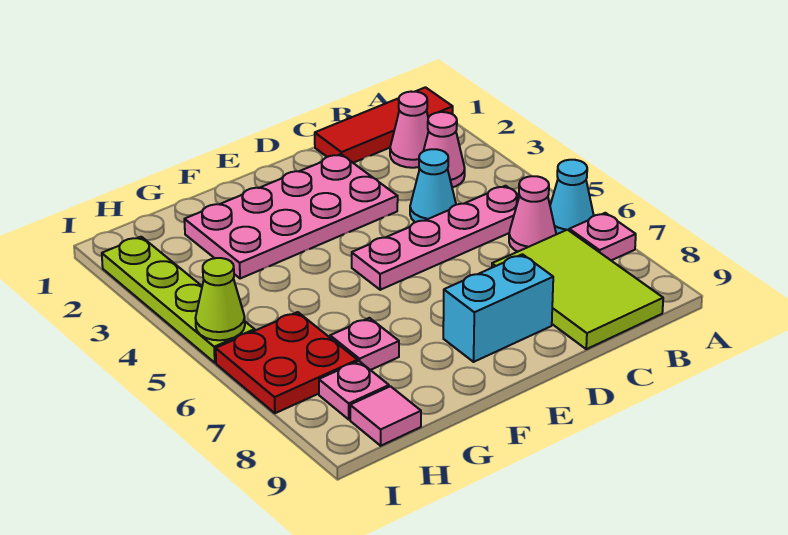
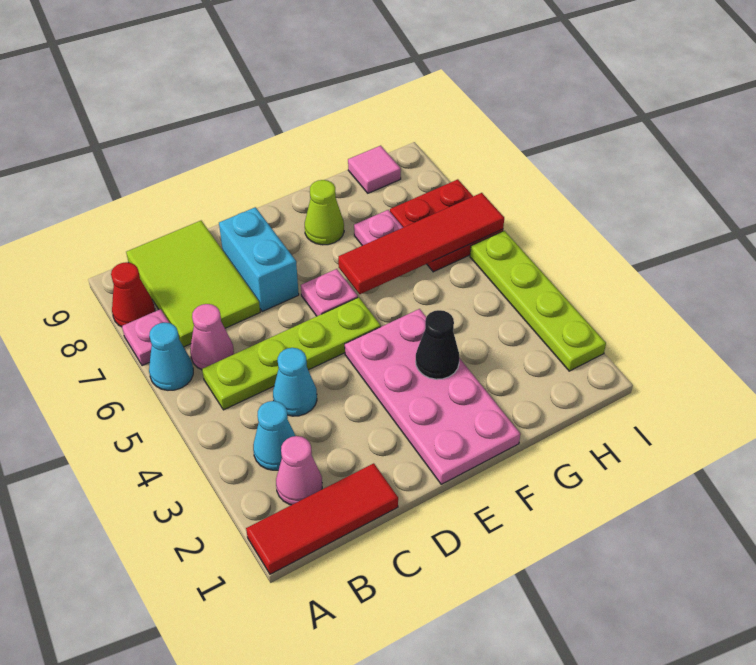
none -> red cone A8 level 1
pink cone B3 level 1 -> cyan cone B3 level 1
pink plate B5:E5 level 1 -> lime plate B5:E5 level 1
pink plate D2:G3 level 1 -> pink plate E1:F4 level 1
cyan brick D8:E8 level 1 -> cyan brick D7:D8 level 1
none -> black cone F3 level 2
none -> red tile F6:I6 level 2
pink plate H8 level 1 -> pink plate E6 level 1
lime cone I5 level 2 -> lime cone F8 level 1

